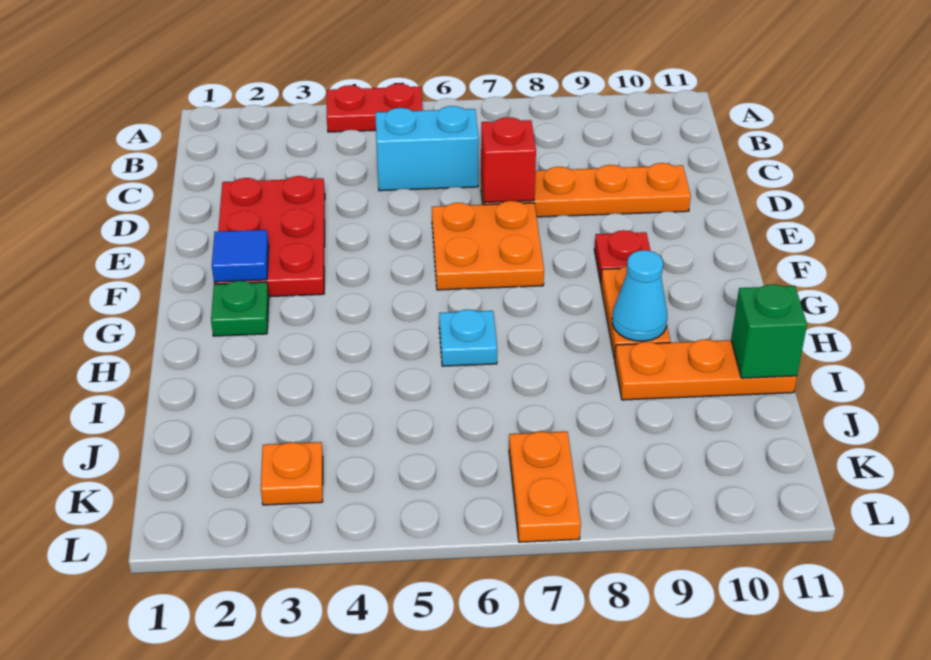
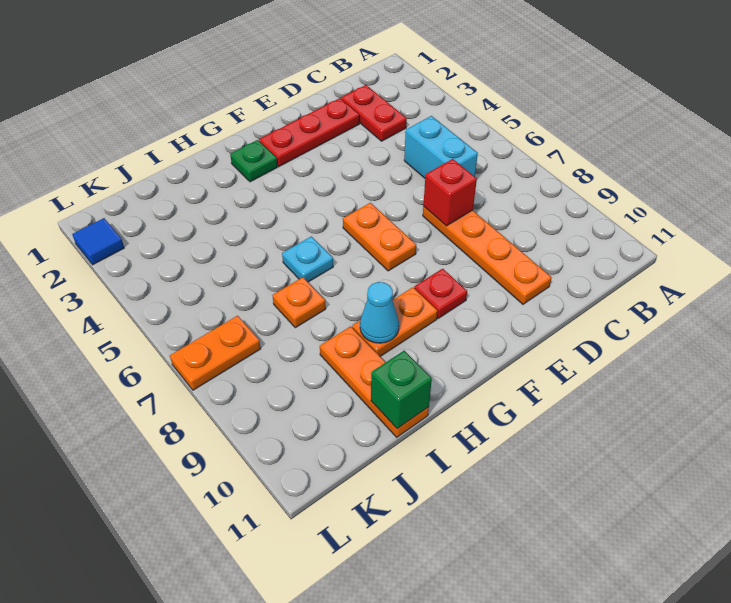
red plate A4:A5 level 1 -> red plate C2:C3 level 1
red plate D2:F3 level 1 -> red plate D2:F2 level 1
orange plate E6:F7 level 1 -> orange plate F6:F7 level 1
blue tile F2 level 2 -> blue tile L2 level 1
orange plate K3 level 1 -> orange plate I7 level 1

